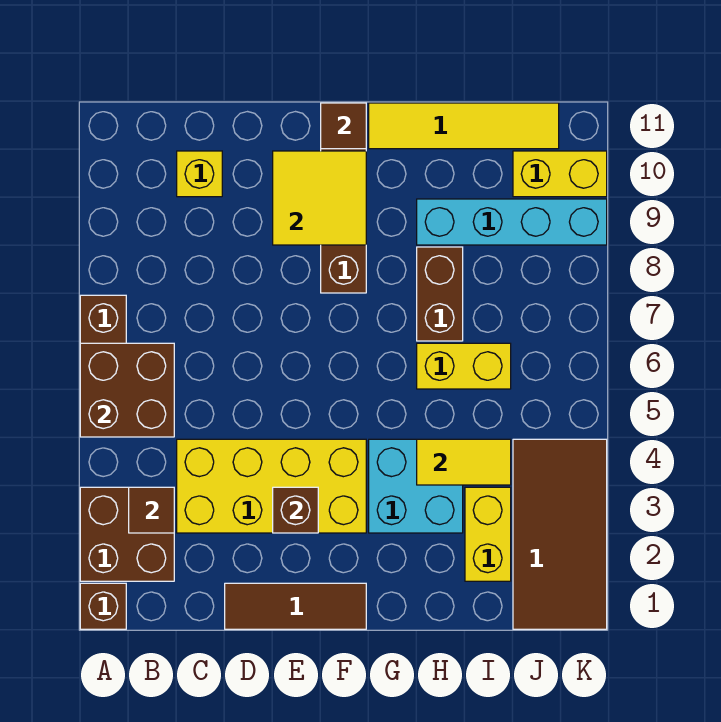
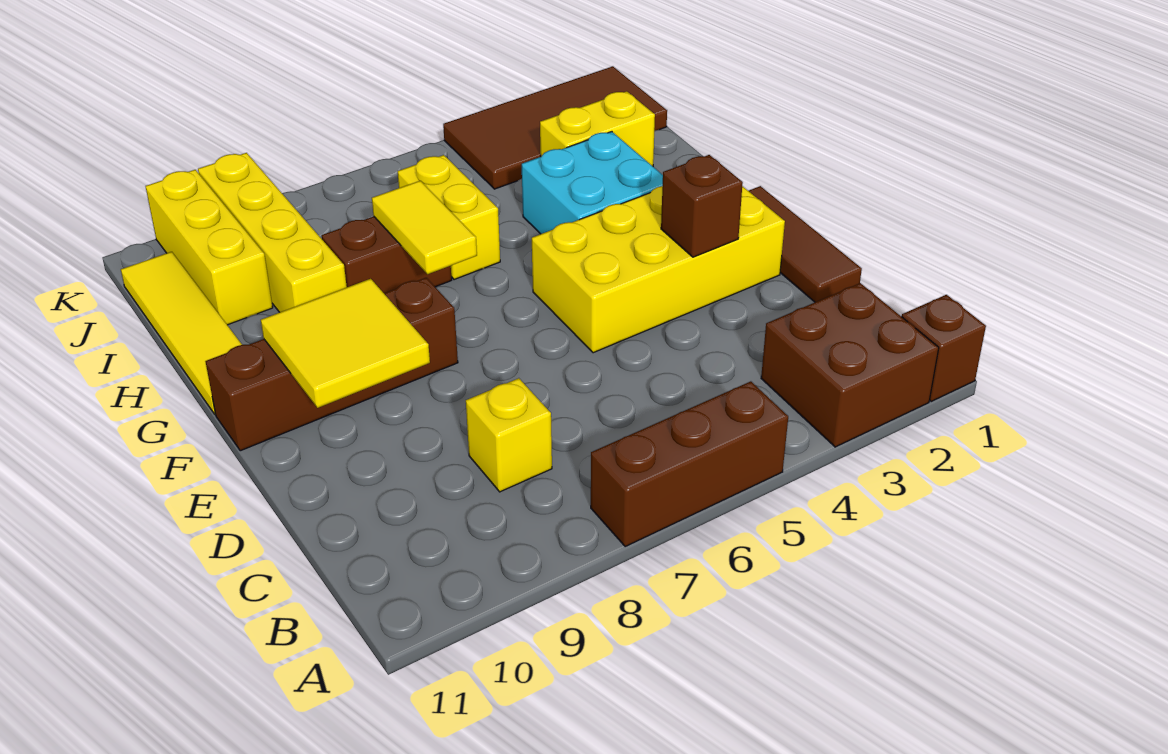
brown brick A5:B6 level 2 -> none
brown tile B3 level 2 -> none
yellow brick C3:F4 level 1 -> yellow brick E2:F5 level 1
yellow brick C10 level 1 -> yellow brick C8 level 1
brown tile F11 level 2 -> none
yellow tile H4:I4 level 2 -> yellow tile G7:H7 level 2
cyan brick H9:K9 level 1 -> yellow brick H9:K9 level 1
yellow brick J10:K10 level 1 -> yellow brick I10:K10 level 1

